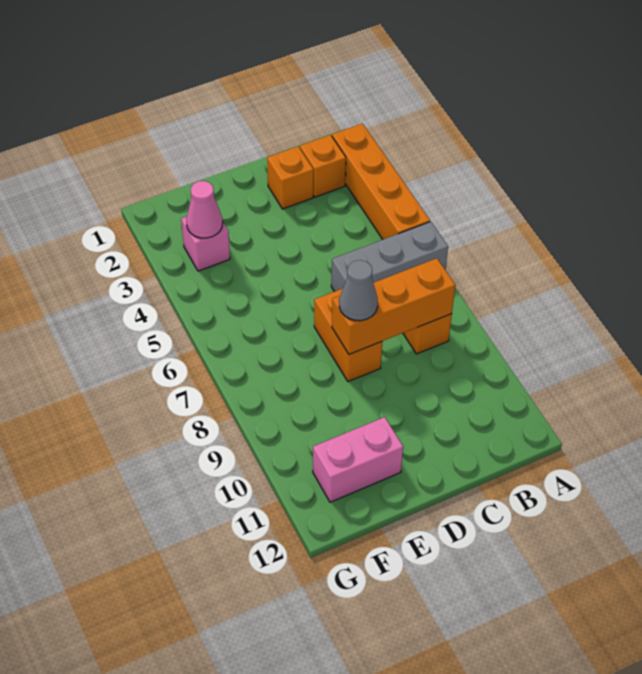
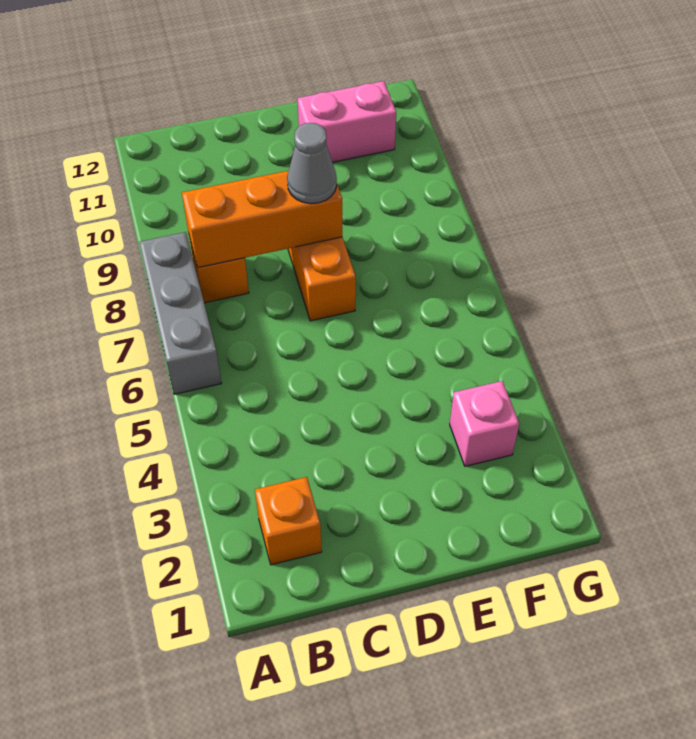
orange brick A2:A5 level 1 -> none
grey brick A6:C6 level 1 -> grey brick A6:A8 level 1
orange brick C2 level 1 -> none
pink cone F3 level 2 -> none

